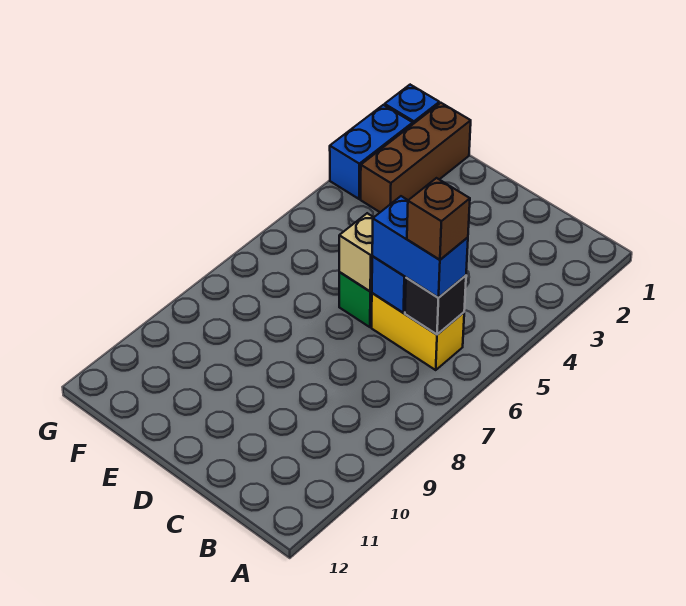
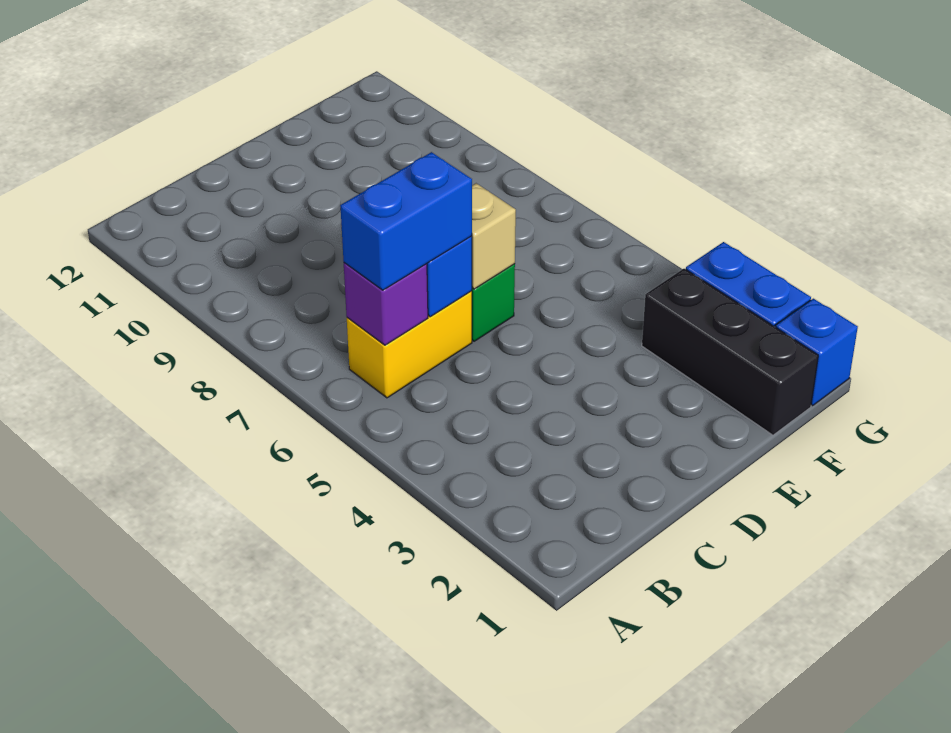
black brick B6 level 2 -> purple brick B6 level 2
brown brick B6 level 4 -> none
brown brick F1:F3 level 1 -> black brick F1:F3 level 1

